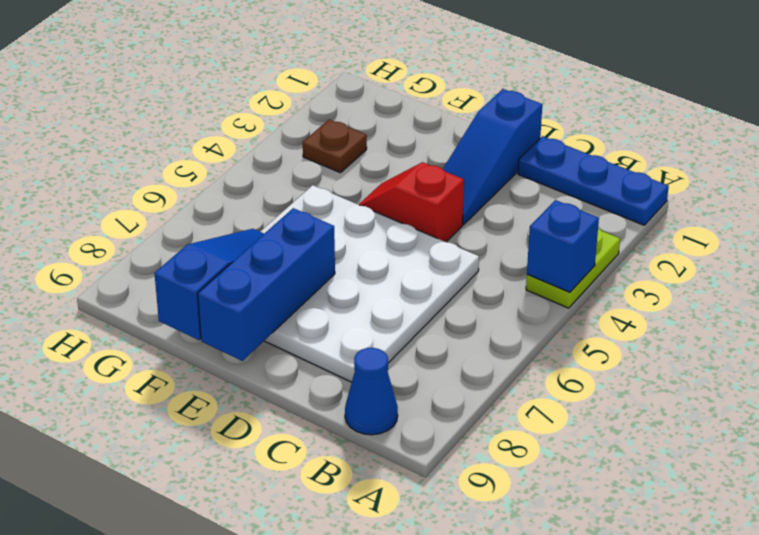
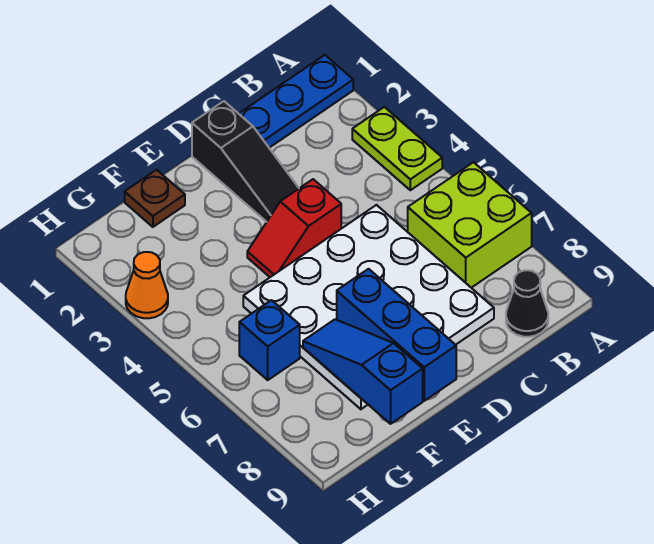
blue brick A4 level 2 -> blue brick G6 level 1
none -> lime brick A6:B7 level 1
blue cone B9 level 1 -> black cone B9 level 1
blue slope D1:D3 level 1 top 1 -> black slope D1:D3 level 1 top 1
brown plate G3 level 1 -> brown plate F1 level 1
none -> orange cone H3 level 1

